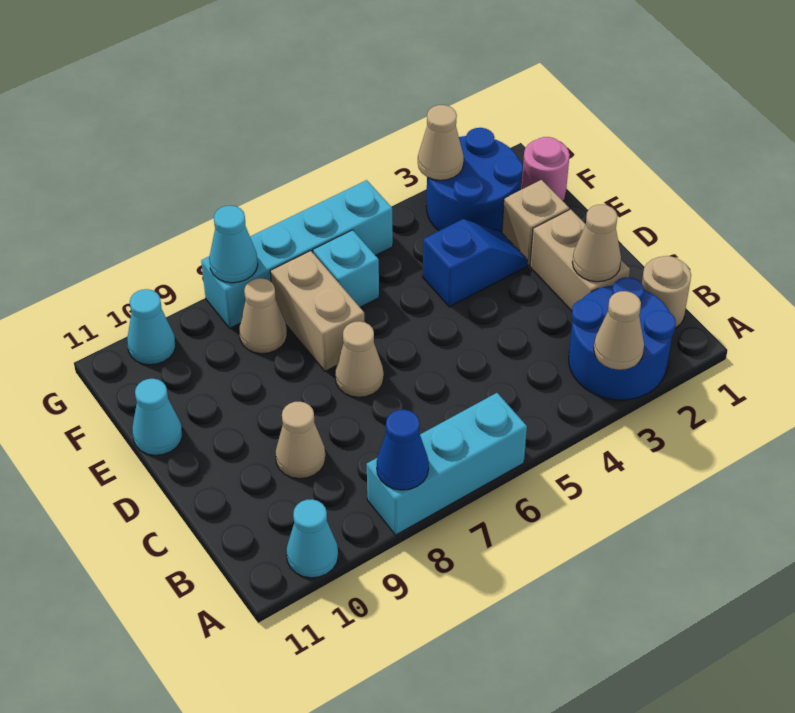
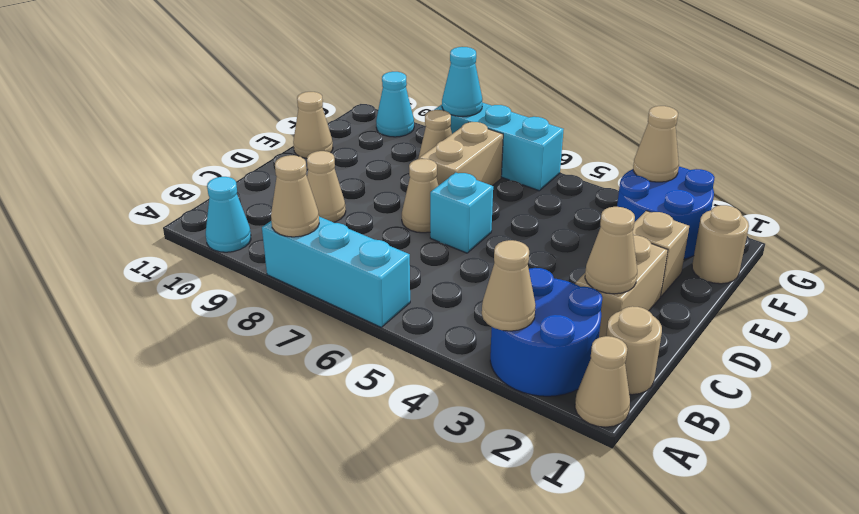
none -> tan cone A1 level 1
blue cone A8 level 2 -> tan cone A8 level 2
blue slope E3:E4 level 1 top 4 -> none
cyan cone E11 level 1 -> tan cone E11 level 1
pink round brick F1 level 1 -> tan round brick F1 level 1
cyan brick F6 level 1 -> cyan brick D6 level 1
cyan brick G5:G8 level 1 -> cyan brick G6:G8 level 1

